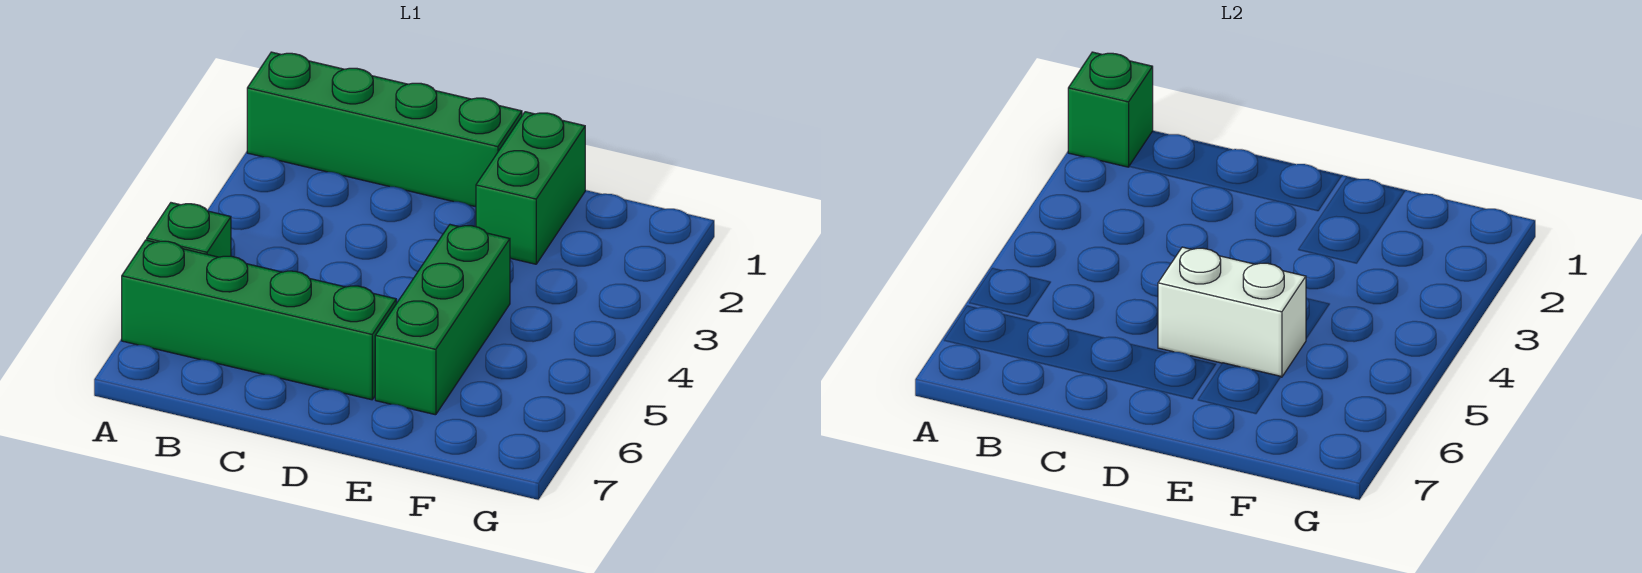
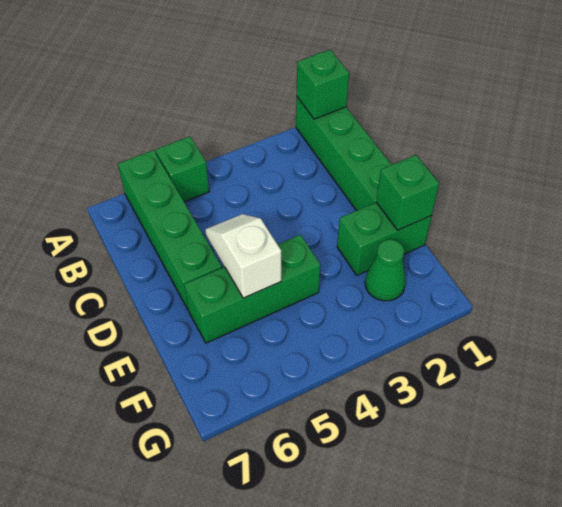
white brick D5:E5 level 2 -> white slope D5:E5 level 2 top E
none -> green brick E1 level 2
none -> green cone F2 level 1

